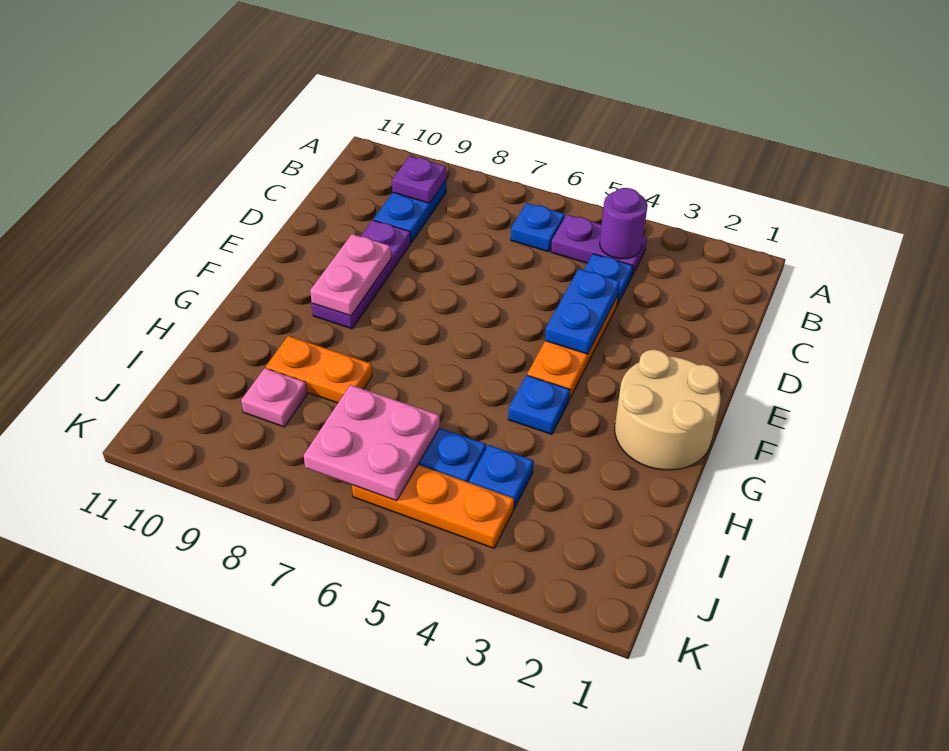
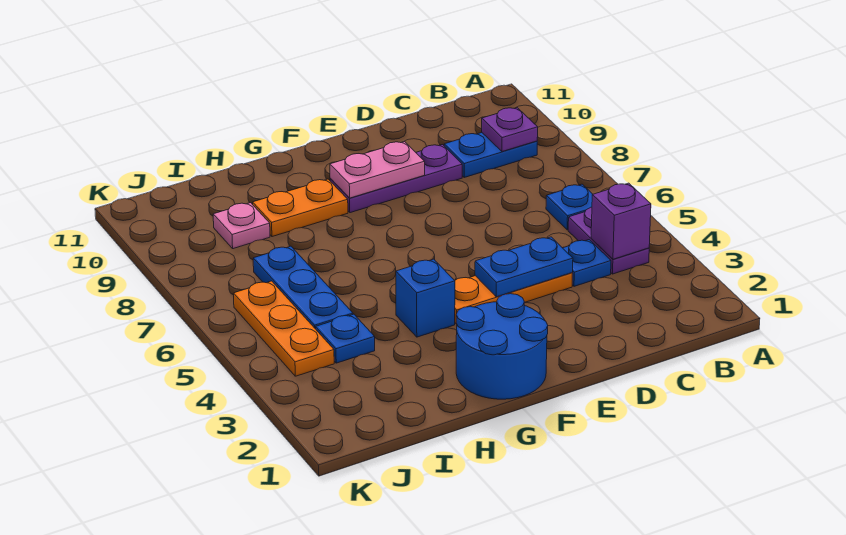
purple round brick B4 level 2 -> purple brick B4 level 2
tan round brick F1:G2 level 1 -> blue round brick F1:G2 level 1
blue plate G4 level 1 -> blue brick G4 level 1
orange plate H8:H9 level 1 -> orange plate G9:H9 level 1
pink plate I6:J7 level 2 -> none

